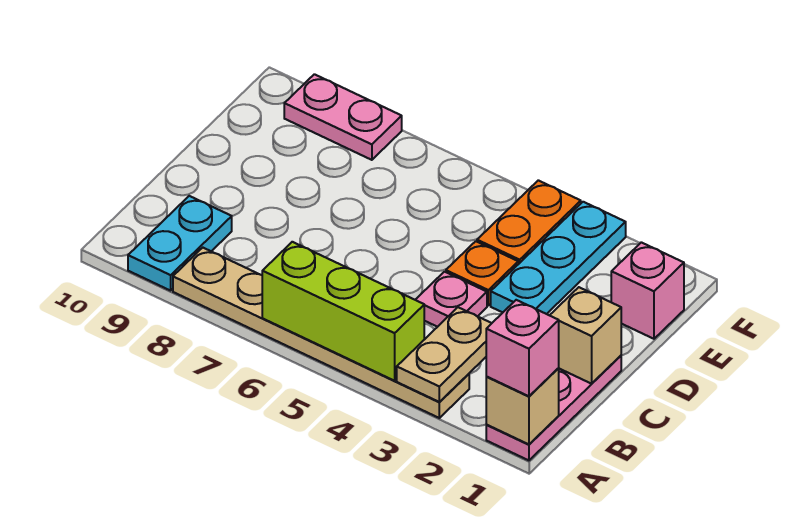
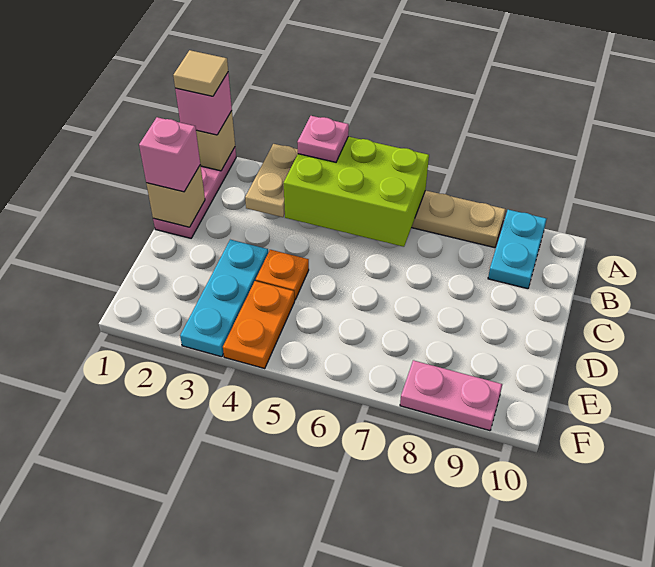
none -> tan tile A1 level 4
lime brick A4:A6 level 2 -> lime brick A4:B6 level 2
pink plate C4 level 1 -> pink plate A4 level 3
pink brick E1 level 1 -> pink brick C1 level 3

